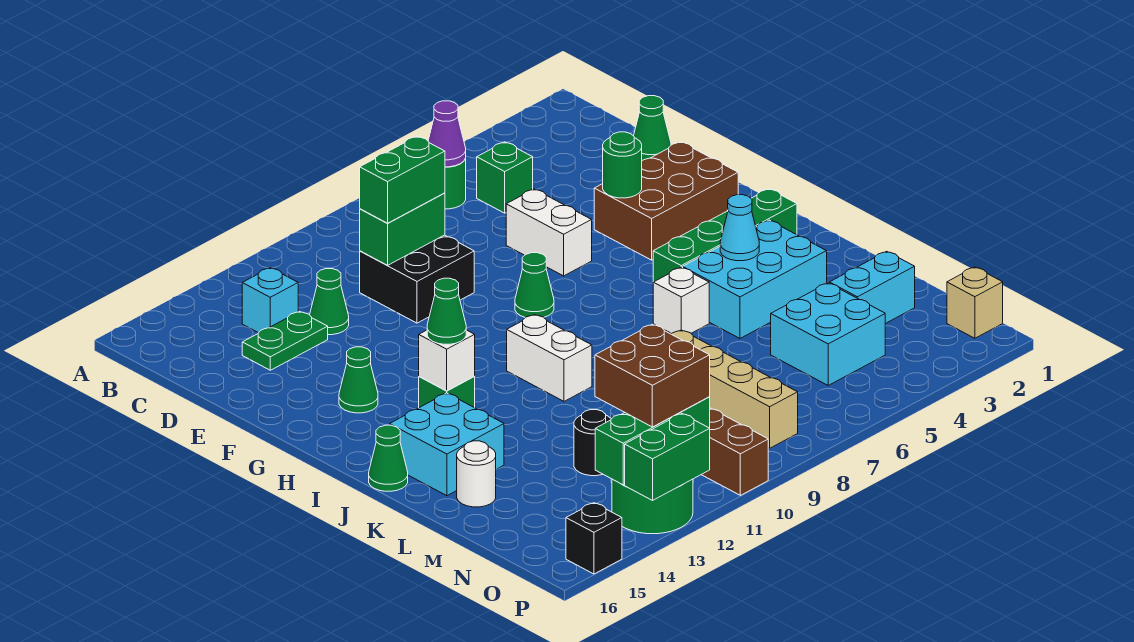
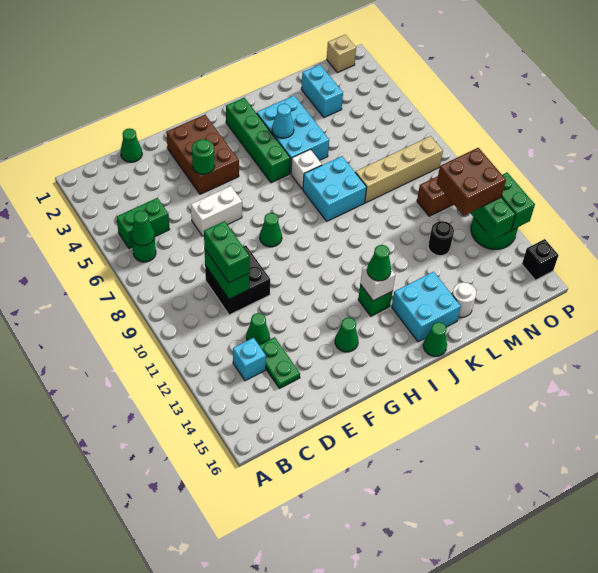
purple cone B6 level 2 -> green cone B6 level 2
green brick C5 level 1 -> green brick B5:C5 level 1
white brick I10:J10 level 1 -> none
cyan brick M4:N5 level 1 -> cyan brick J7:K8 level 1

